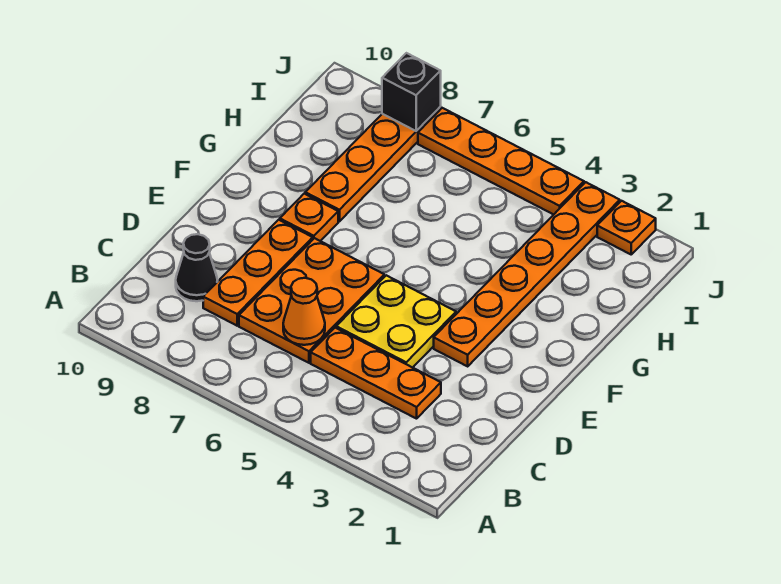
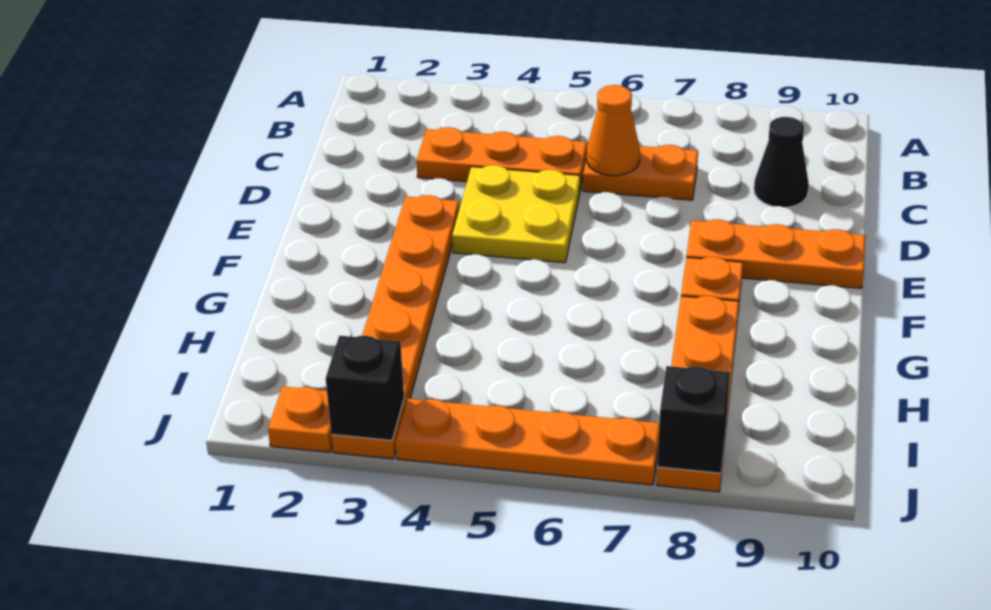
orange plate C6:E7 level 1 -> orange plate C6:C7 level 1
orange plate C8:E8 level 1 -> orange plate E8:E10 level 1
none -> black brick J3 level 2

